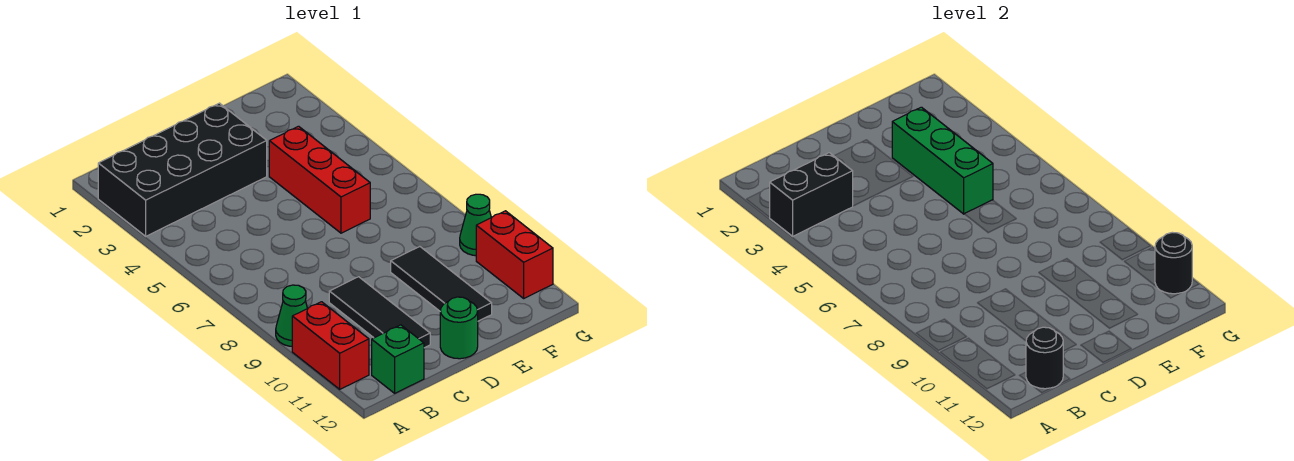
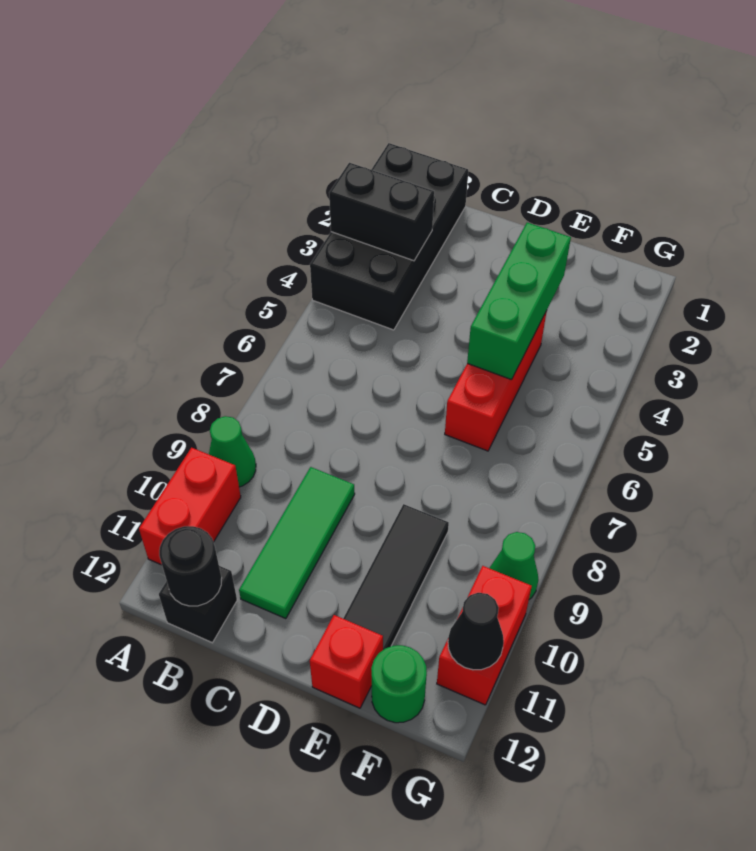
black brick A2:D3 level 1 -> black brick A1:B4 level 1
green brick B12 level 1 -> black brick B12 level 1
black tile C9:C11 level 1 -> green tile C9:C11 level 1
green round brick D12 level 1 -> green round brick F12 level 1
none -> red brick E12 level 1
black round brick G11 level 2 -> black cone G11 level 2

